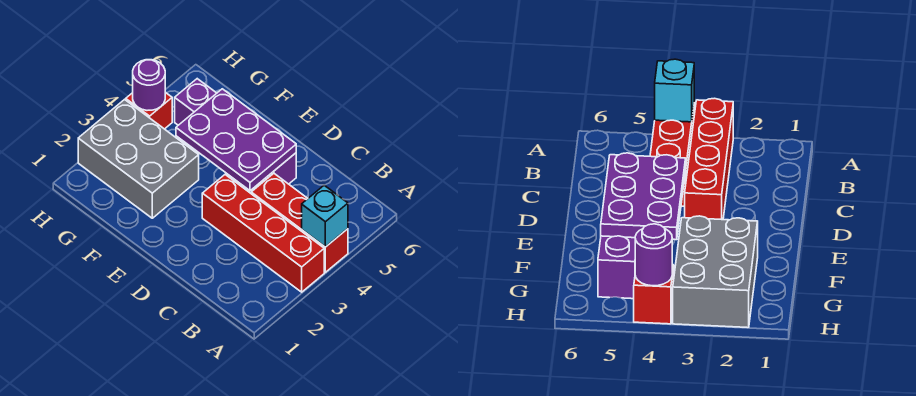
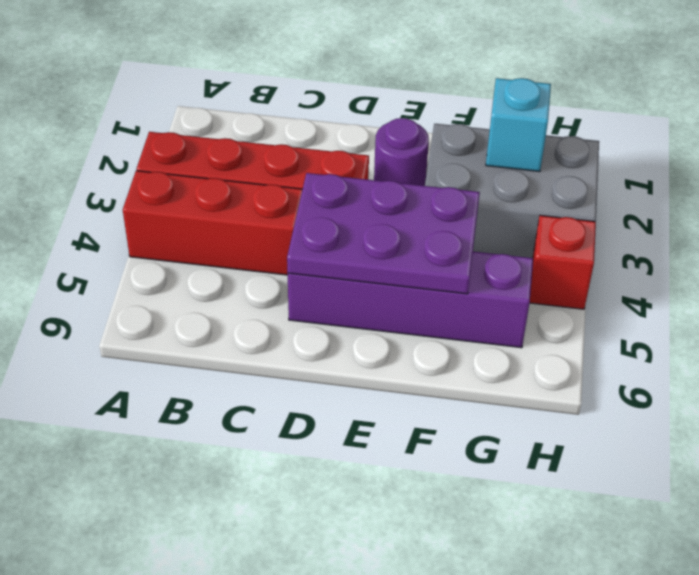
cyan brick A4 level 2 -> cyan brick G2 level 2
purple round brick H4 level 2 -> purple round brick E2 level 1

